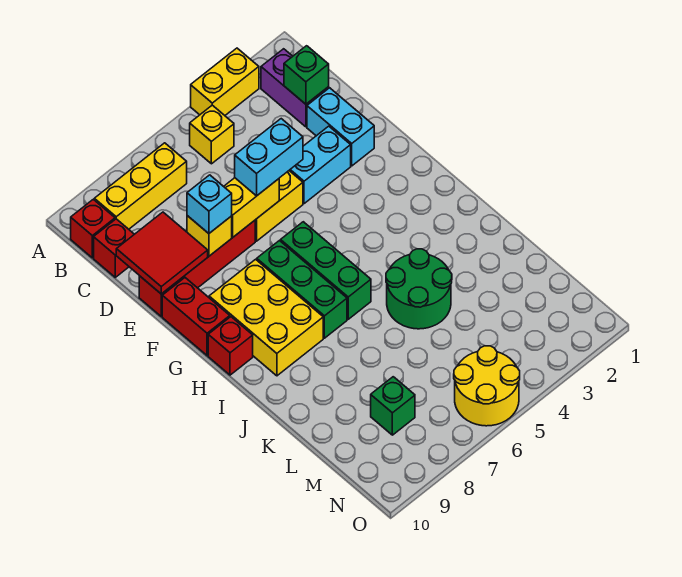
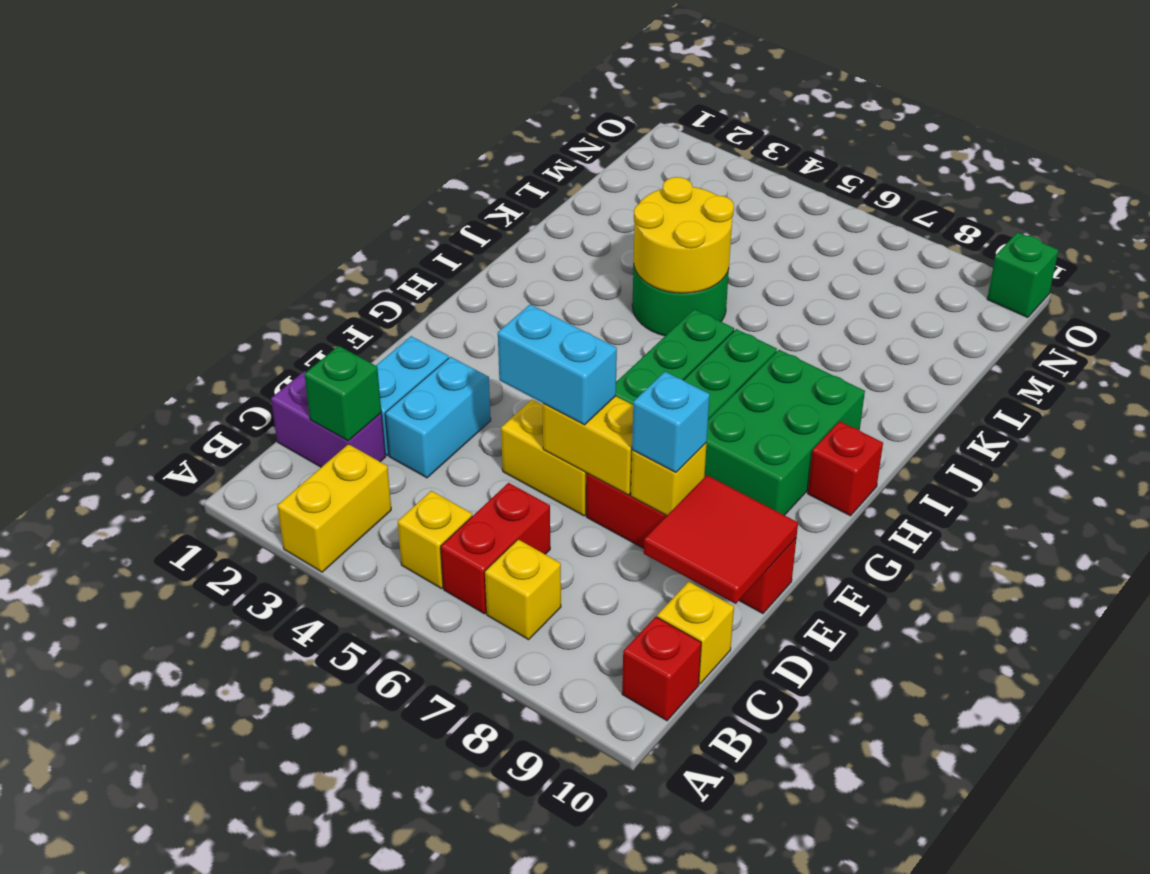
yellow brick A3:A4 level 1 -> yellow brick A3:B3 level 1
purple brick B2:C2 level 1 -> purple brick C1:C2 level 1
yellow brick B7:B9 level 1 -> yellow brick B7 level 1
red brick C10 level 1 -> yellow brick C10 level 1
cyan brick E3:E4 level 1 -> cyan brick D3:E3 level 1
red brick F10:G10 level 1 -> red brick B6:C6 level 1
yellow brick G8:I9 level 1 -> green brick G8:I9 level 1
green brick M8 level 1 -> green brick O10 level 1
yellow round brick N5:O6 level 1 -> yellow round brick J4:K5 level 2

